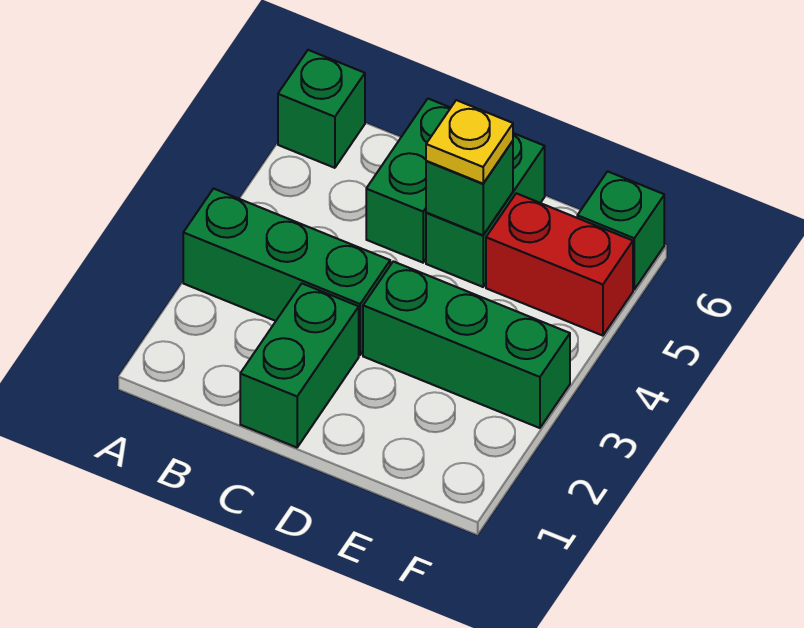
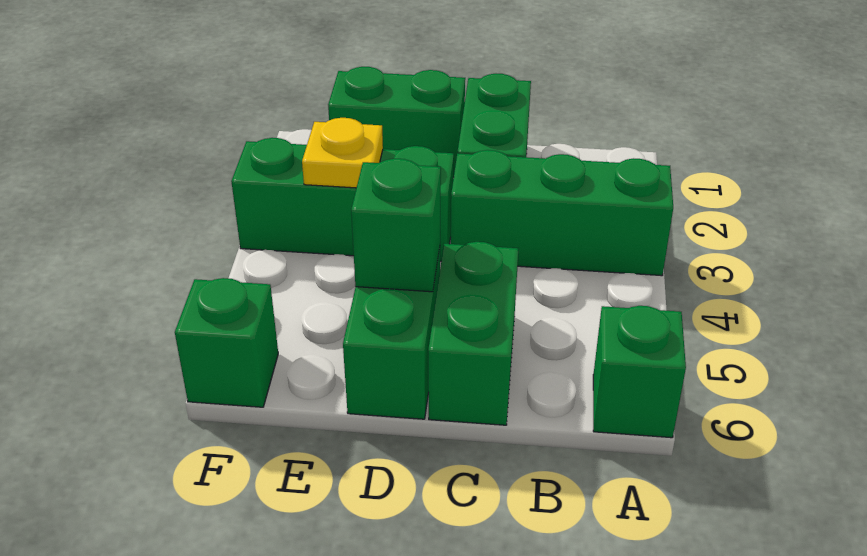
none -> green brick D1:E1 level 1
yellow plate D5 level 3 -> yellow plate E3 level 2
red brick E5:F5 level 1 -> none

